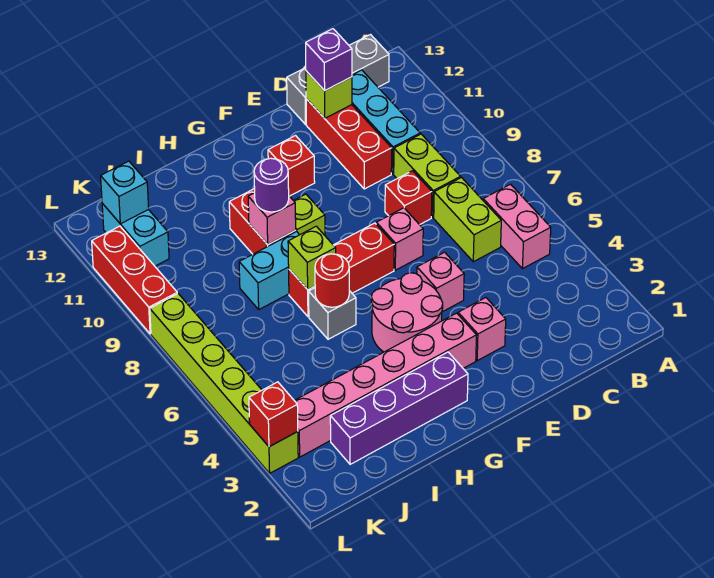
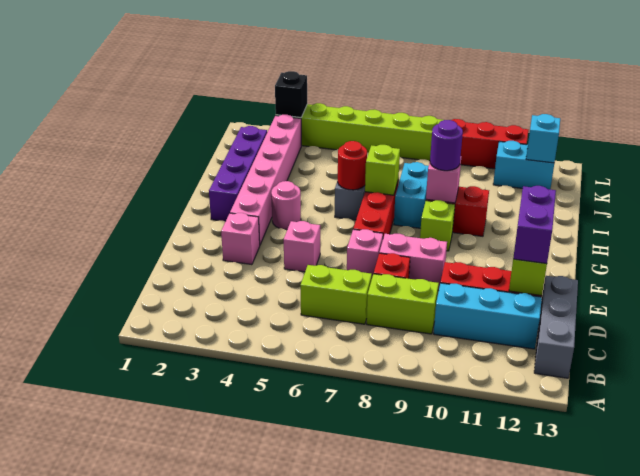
pink brick B5:B6 level 1 -> pink brick E8:E9 level 1
purple brick D12 level 3 -> purple brick D12:E12 level 3
pink round brick F4:G5 level 1 -> pink round brick G4 level 1
red brick F11 level 1 -> none
red brick L3 level 2 -> black brick L3 level 2

